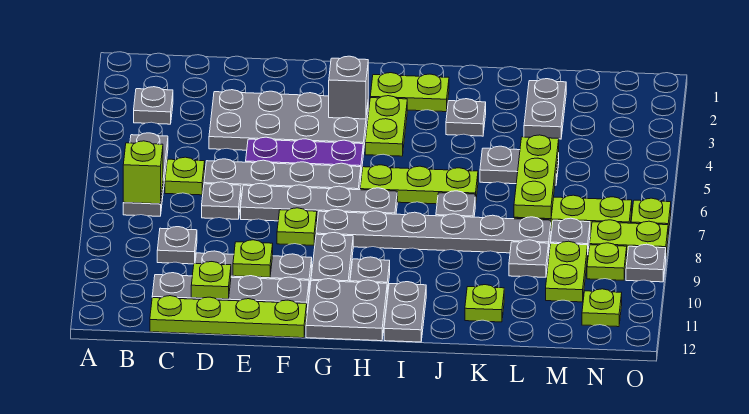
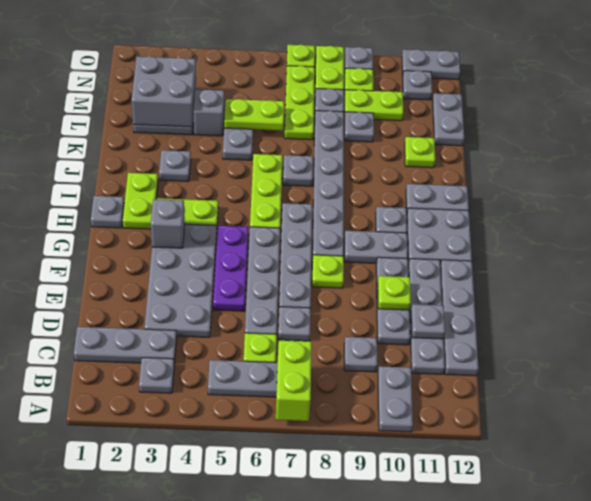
none -> grey plate A10:B10 level 1
lime brick B7 level 2 -> lime brick A7:B7 level 2
none -> grey plate C1:C3 level 1
lime plate C12:F12 level 1 -> grey plate C12:F12 level 1
lime plate D11 level 2 -> grey plate D11 level 2
none -> grey plate H1 level 1
none -> grey brick L2:M3 level 2
none -> grey brick L4 level 1
lime plate L5:L7 level 2 -> lime plate L5:L6 level 2
none -> grey plate L12:M12 level 1
lime plate N11 level 1 -> grey plate N11 level 1
none -> grey plate O11:O12 level 1

